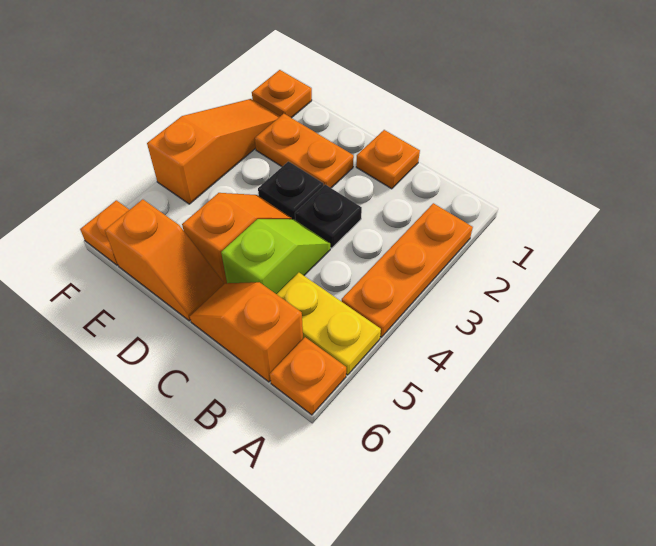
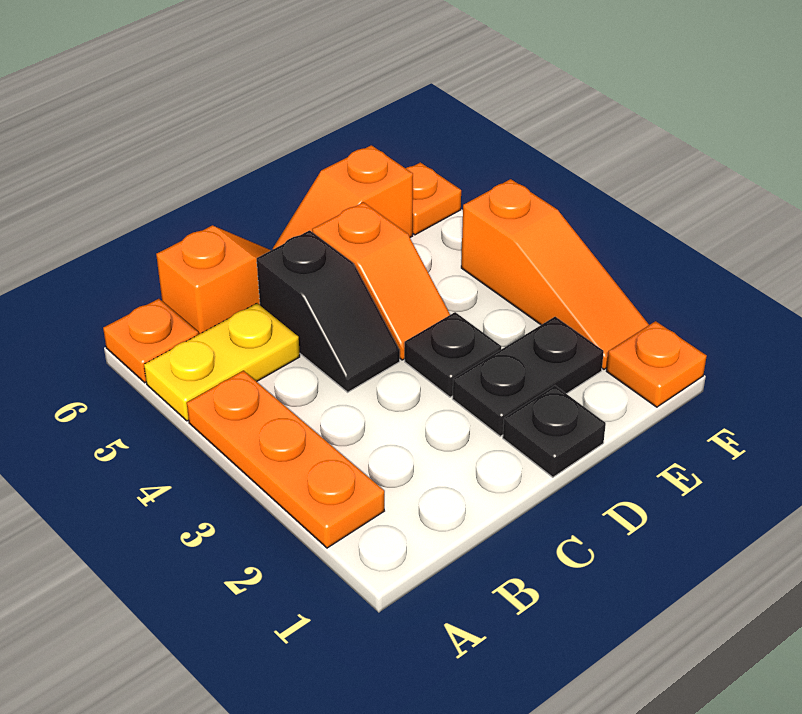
orange plate C1 level 1 -> none
black plate C3 level 1 -> black plate D1 level 1
lime slope C4:C5 level 1 top 5 -> black slope C4:C5 level 1 top 5
orange plate D2:E2 level 1 -> black plate D2:E2 level 1

